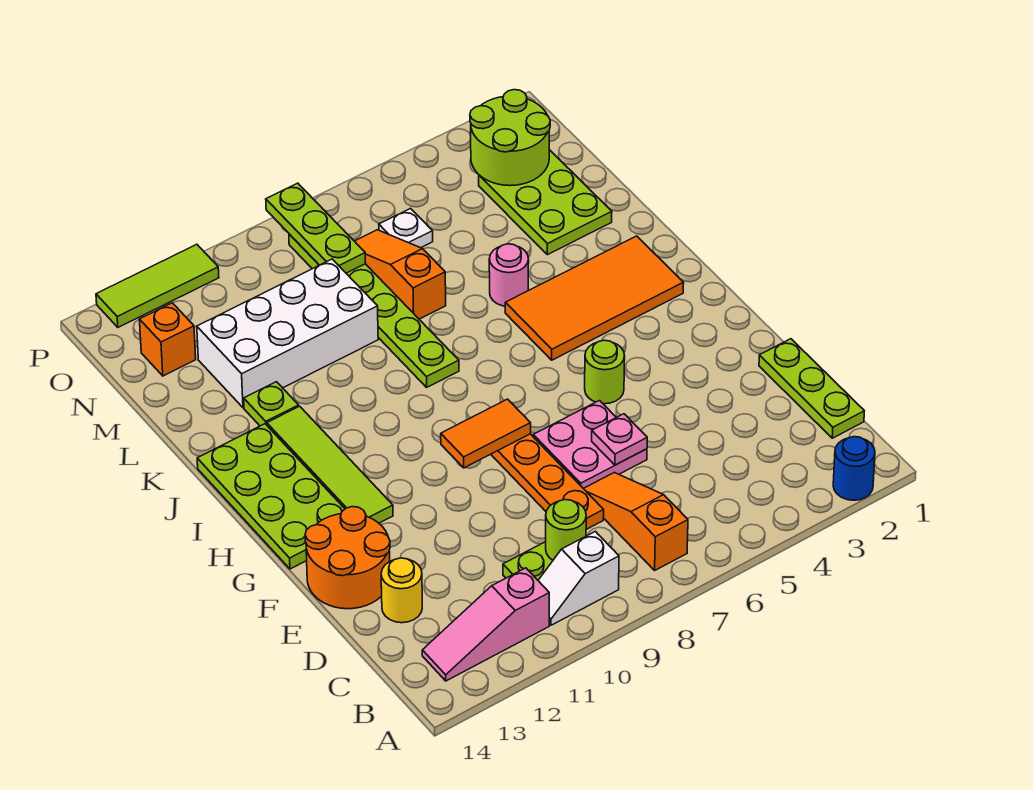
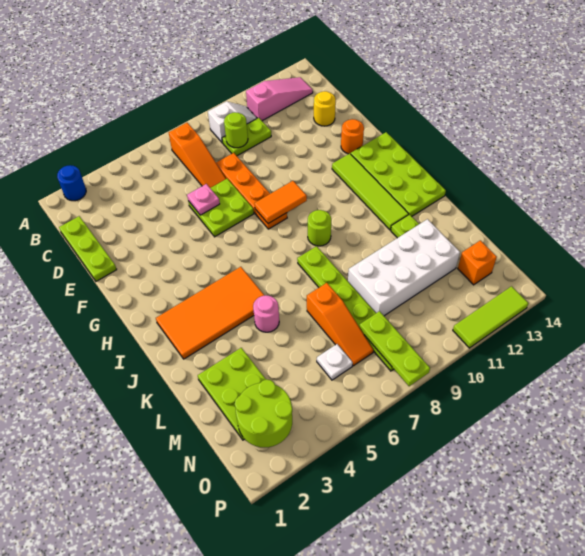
pink plate E6:F7 level 1 -> lime plate E6:F7 level 1
orange round brick E13:F14 level 1 -> orange round brick F13 level 1
lime round brick G5 level 1 -> lime round brick I9 level 1

